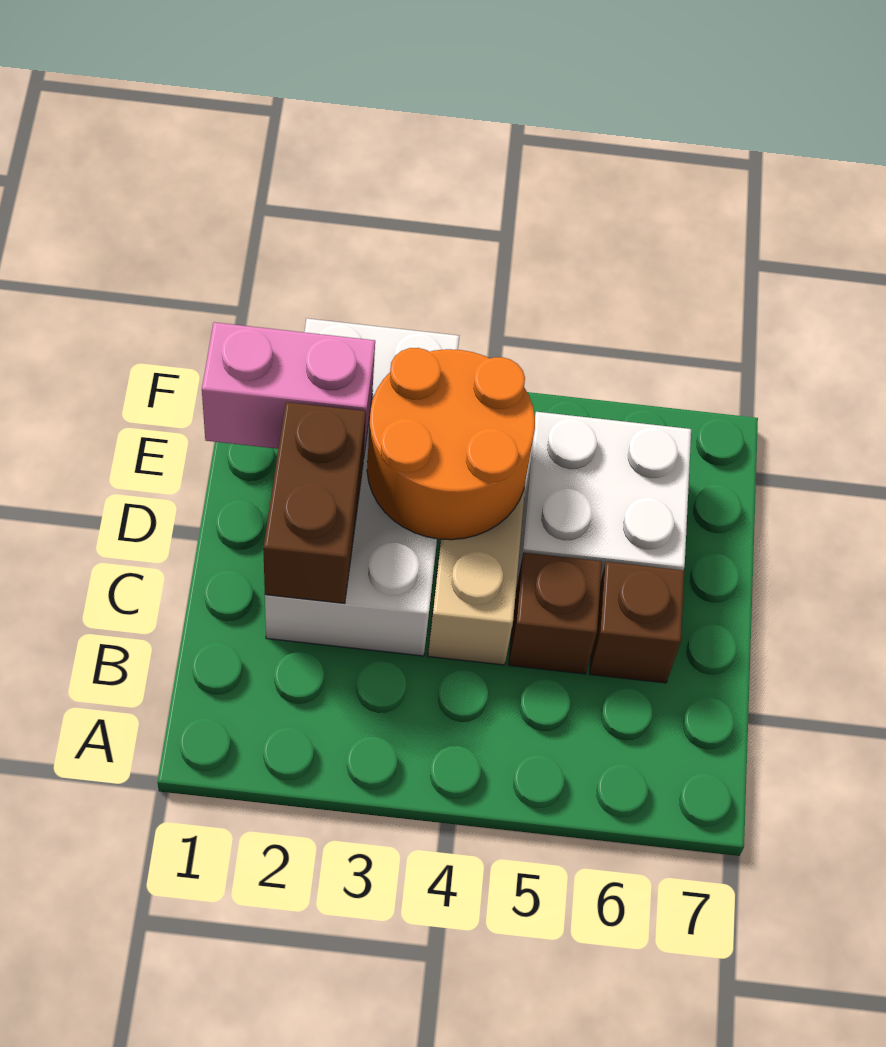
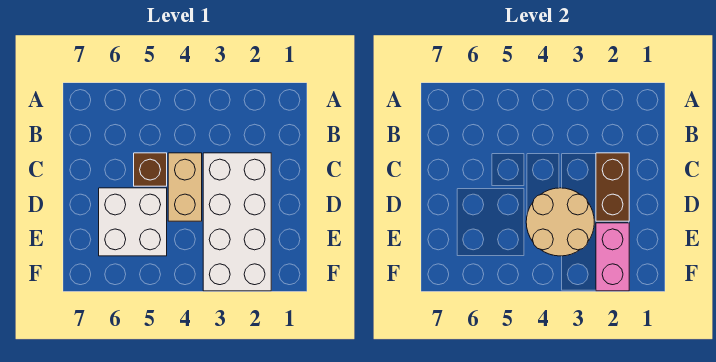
brown brick C6 level 1 -> none
orange round brick D3:E4 level 2 -> tan round brick D3:E4 level 2
pink brick E1:E2 level 2 -> pink brick E2:F2 level 2

